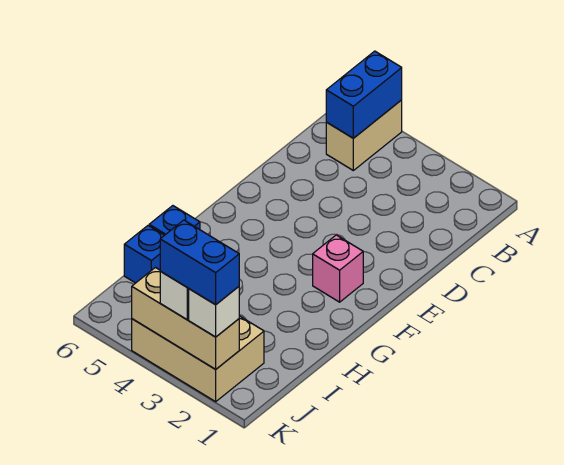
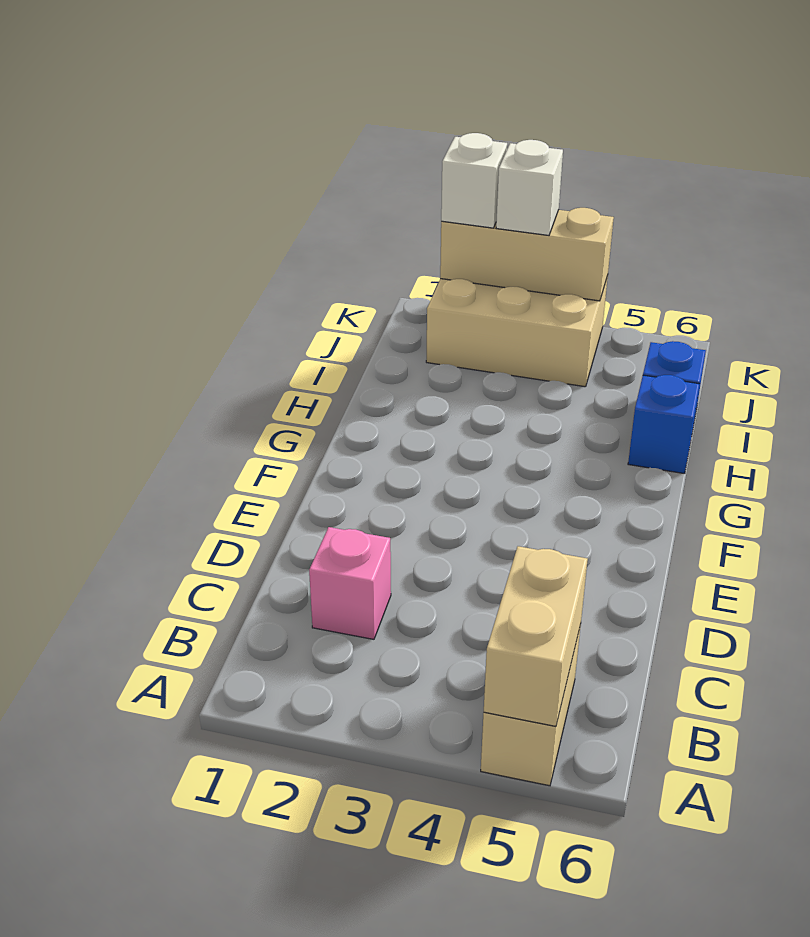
blue brick A5:B5 level 2 -> tan brick A5:B5 level 2
pink brick F2 level 1 -> pink brick C2 level 1
blue brick K2:K3 level 4 -> none

